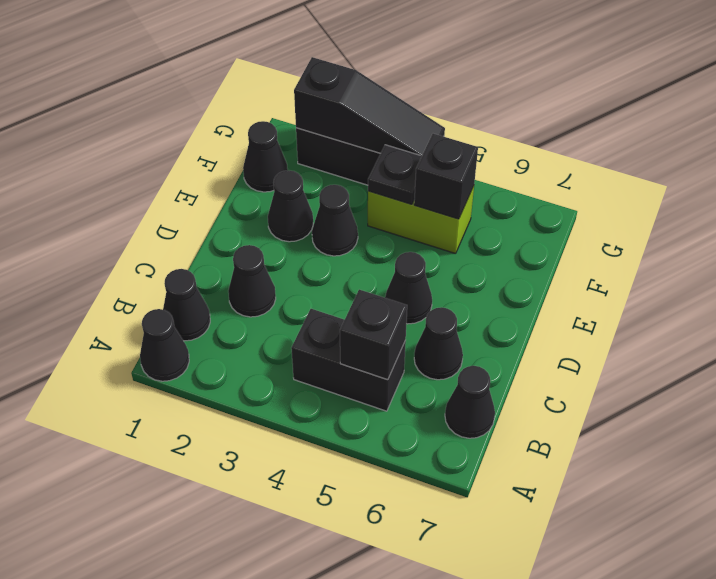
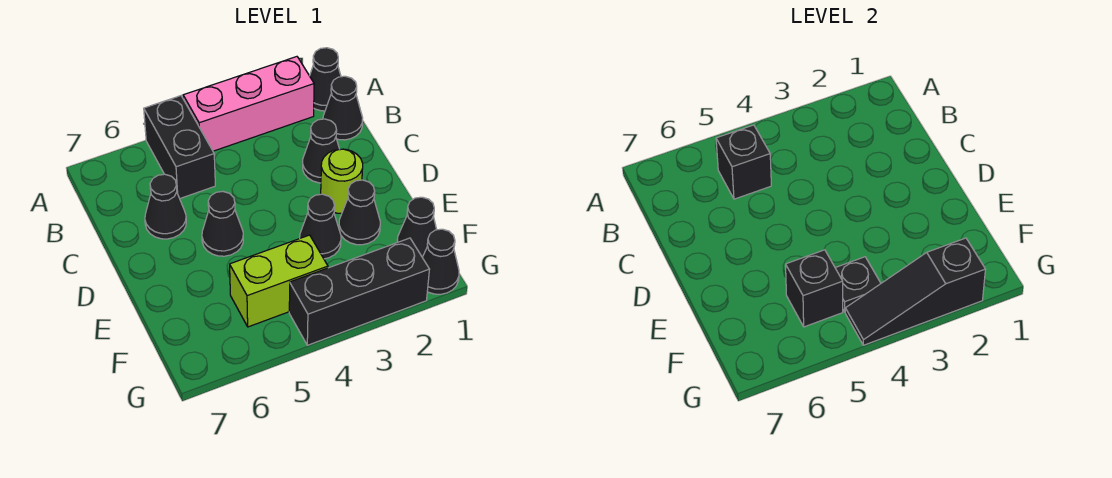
none -> pink brick A2:A4 level 1
black brick B4:B5 level 1 -> black brick A5:B5 level 1
black cone B7 level 1 -> black cone G1 level 1
none -> lime round brick D2 level 1

